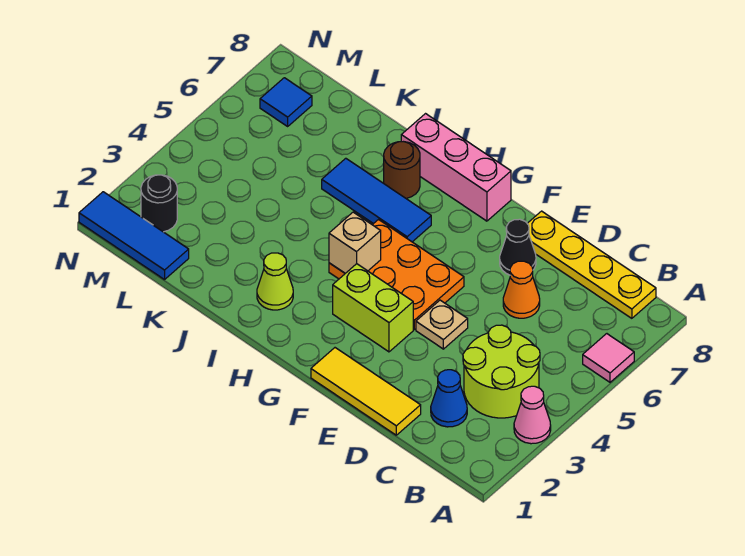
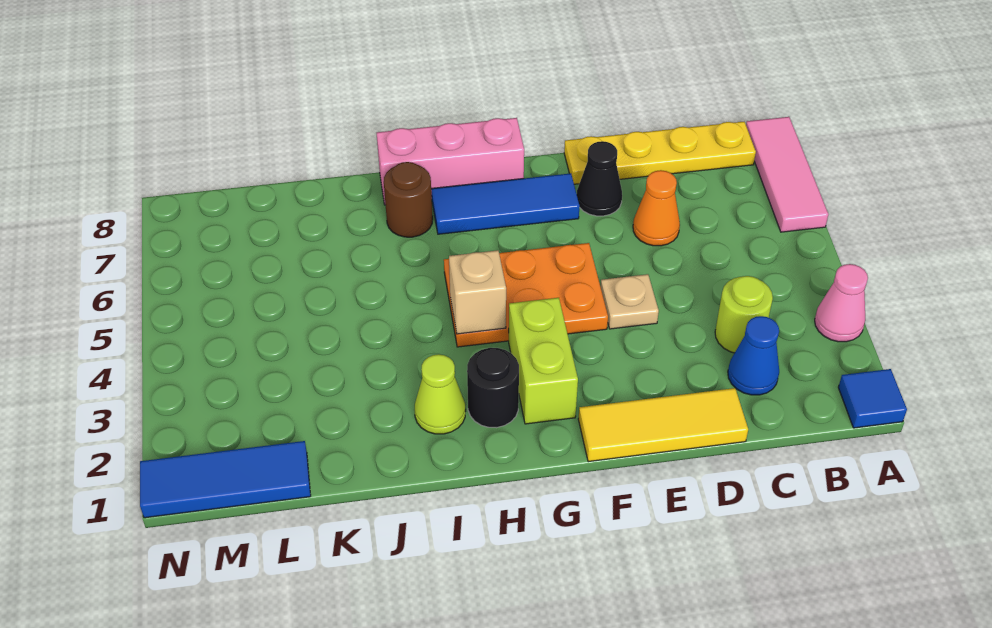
pink tile A6 level 1 -> pink tile A6:A8 level 1
lime round brick B3:C4 level 1 -> lime round brick C3 level 1
lime brick F3:G3 level 1 -> lime brick G2:G3 level 1
blue tile H6:J6 level 1 -> blue tile F7:H7 level 1
black round brick M2 level 1 -> black round brick H2 level 1
blue tile M7 level 1 -> blue tile A1 level 1

